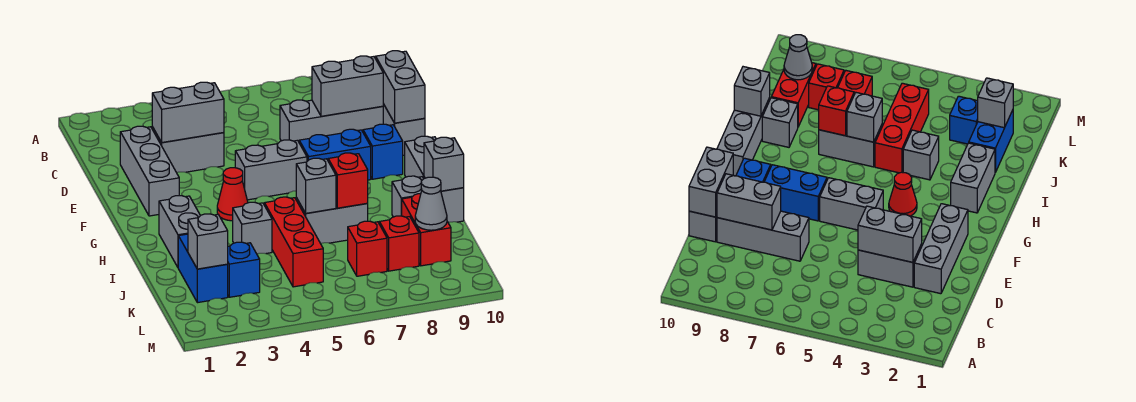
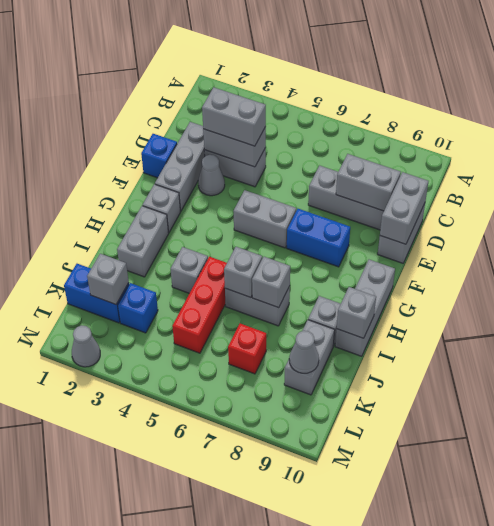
none -> grey brick D3:D4 level 3
none -> grey cone E3 level 1
blue brick F9 level 1 -> blue brick E1 level 1
none -> grey brick G2 level 1
red cone G4 level 1 -> none
red brick I7 level 2 -> grey brick I7 level 2
blue brick J2:K2 level 1 -> blue brick K1:K2 level 1
red brick J9:K9 level 1 -> grey brick J9:K9 level 1
red brick K8 level 1 -> none
none -> grey cone M2 level 1

